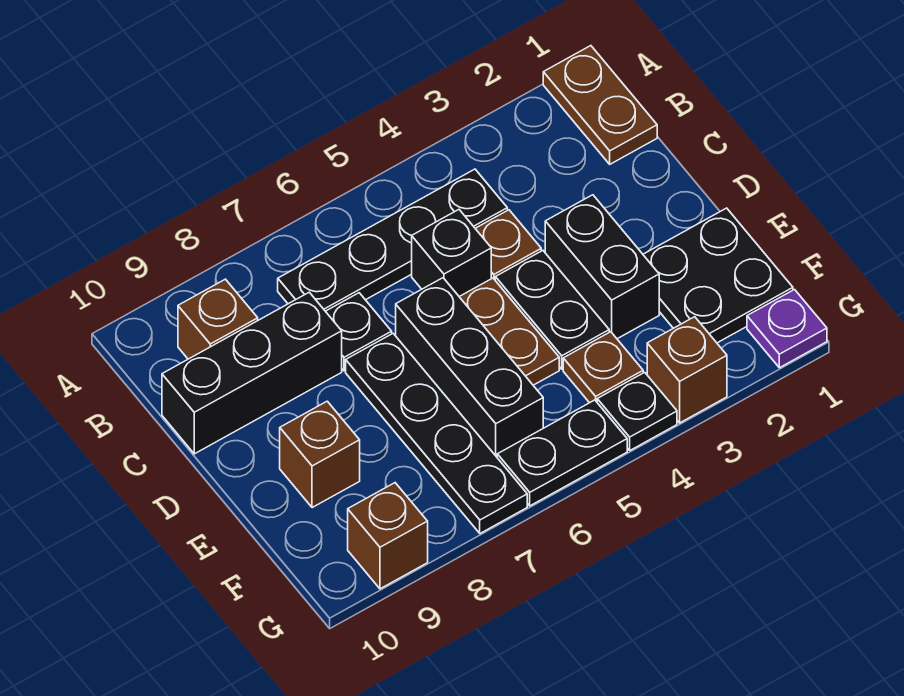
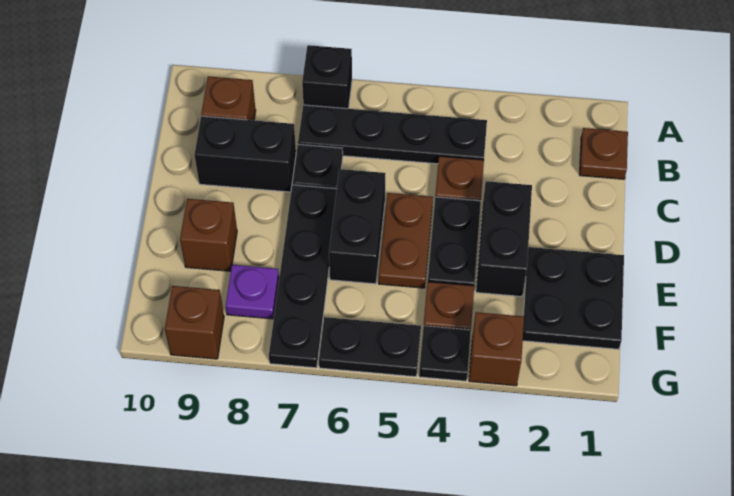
brown plate A1:B1 level 1 -> brown plate B1 level 1
black brick C5 level 1 -> black brick A7 level 1
black brick C8:C10 level 1 -> black brick C8:C9 level 1
black brick D6:F6 level 1 -> black brick D6:E6 level 1
purple plate G1 level 1 -> purple plate F8 level 1

